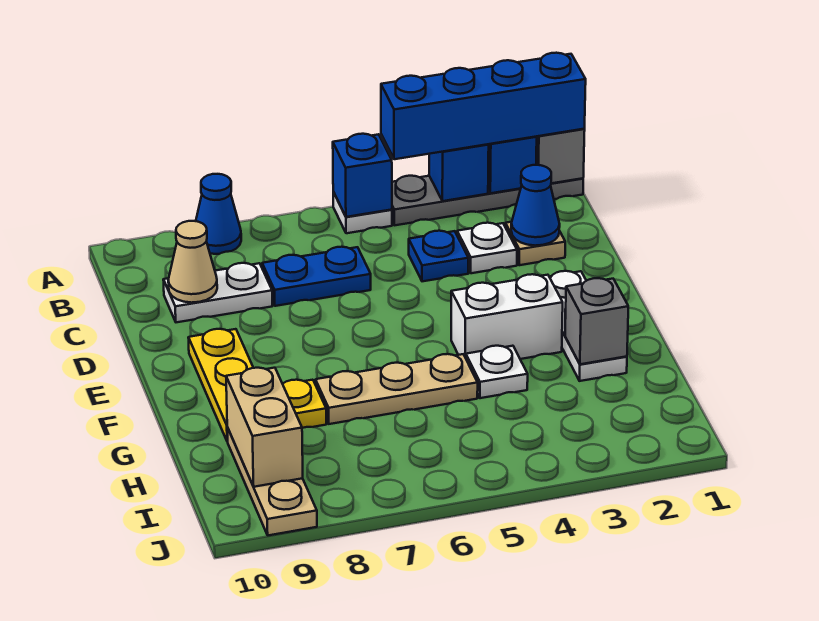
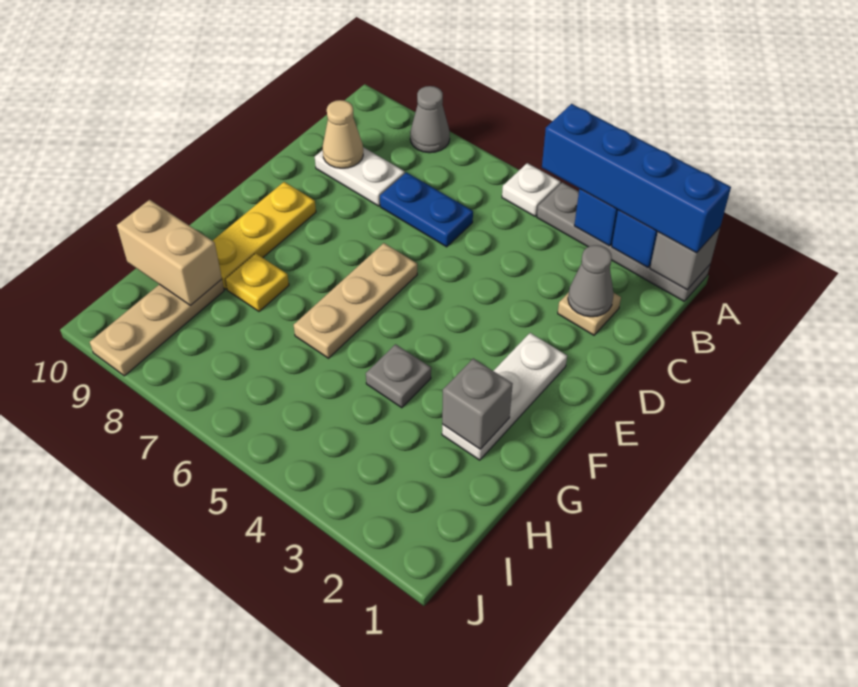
blue brick A5 level 2 -> none
blue cone A8 level 1 -> grey cone A8 level 1
blue cone C2 level 2 -> grey cone C2 level 2
white plate C3 level 1 -> none
blue plate C4 level 1 -> none
white brick F3:F4 level 1 -> none
white plate G4 level 1 -> grey plate G4 level 1
tan plate G5:G7 level 1 -> tan plate E6:G6 level 1
tan brick H9:I9 level 2 -> tan brick H9:H10 level 2

